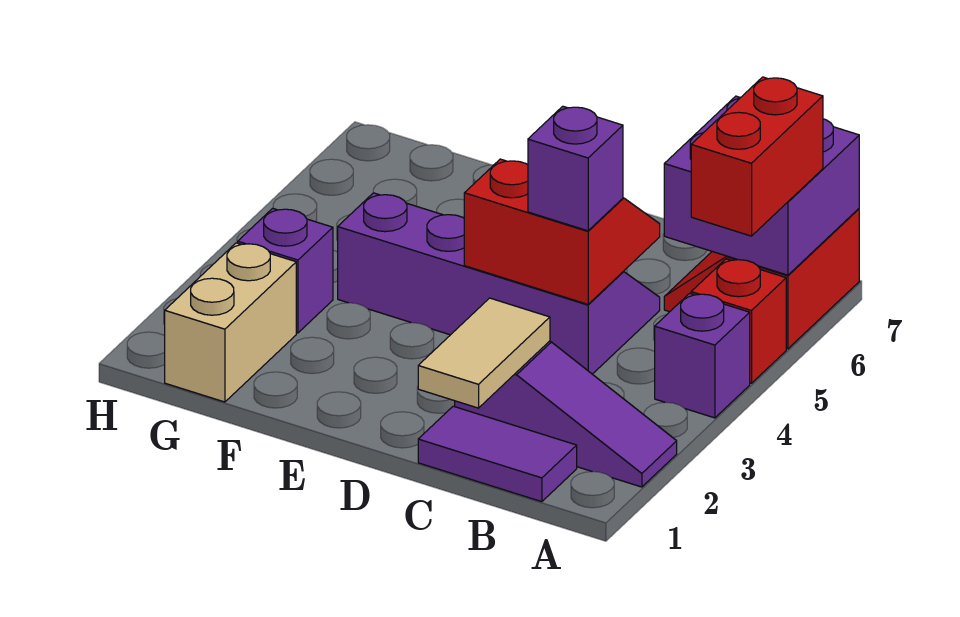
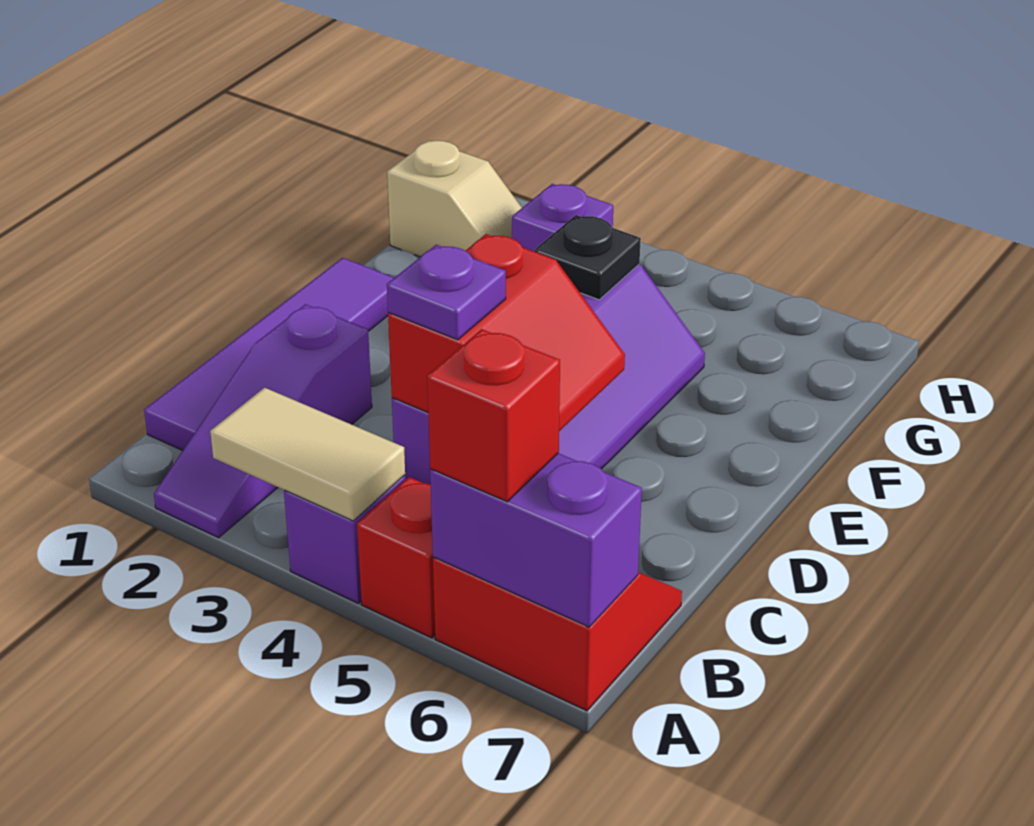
red brick A5:A6 level 3 -> red brick A6 level 3
purple brick A6:B7 level 2 -> purple brick A6:A7 level 2
purple tile B1:C1 level 1 -> purple tile B1:E1 level 1
tan tile C1:C2 level 2 -> tan tile A3:A4 level 2
purple brick C4 level 3 -> purple plate C4 level 3
none -> black plate F4 level 2
tan brick G1:G2 level 1 -> tan slope G1:G2 level 1 top 1

